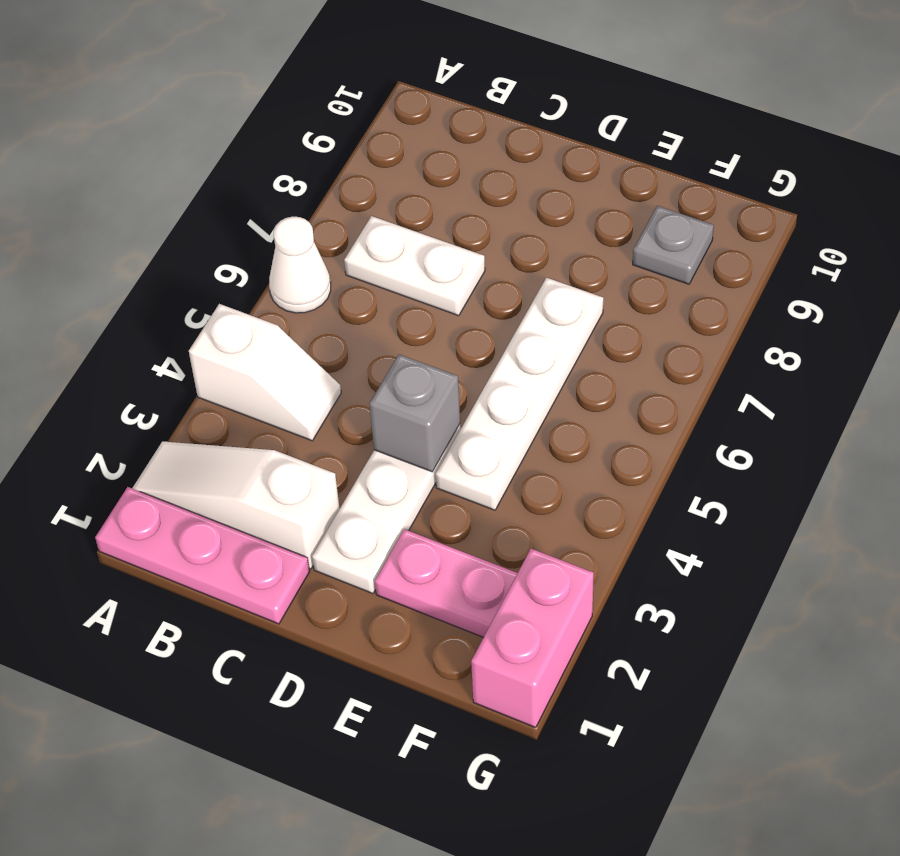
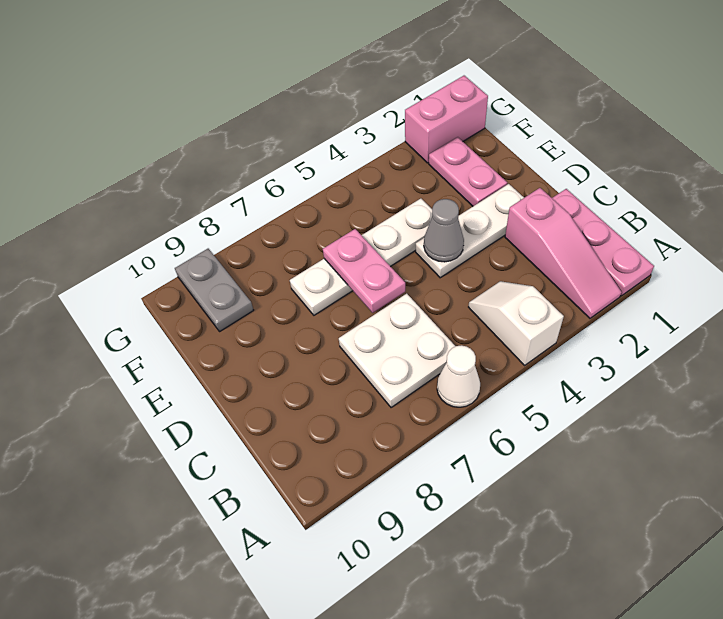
white slope A2:C2 level 1 top C -> pink slope A2:C2 level 1 top C
white plate B7:C7 level 1 -> white plate B6:C7 level 1
grey brick D4 level 2 -> grey cone D4 level 2
none -> pink plate D6:E6 level 2
grey plate F9 level 1 -> grey plate F9:G9 level 1

